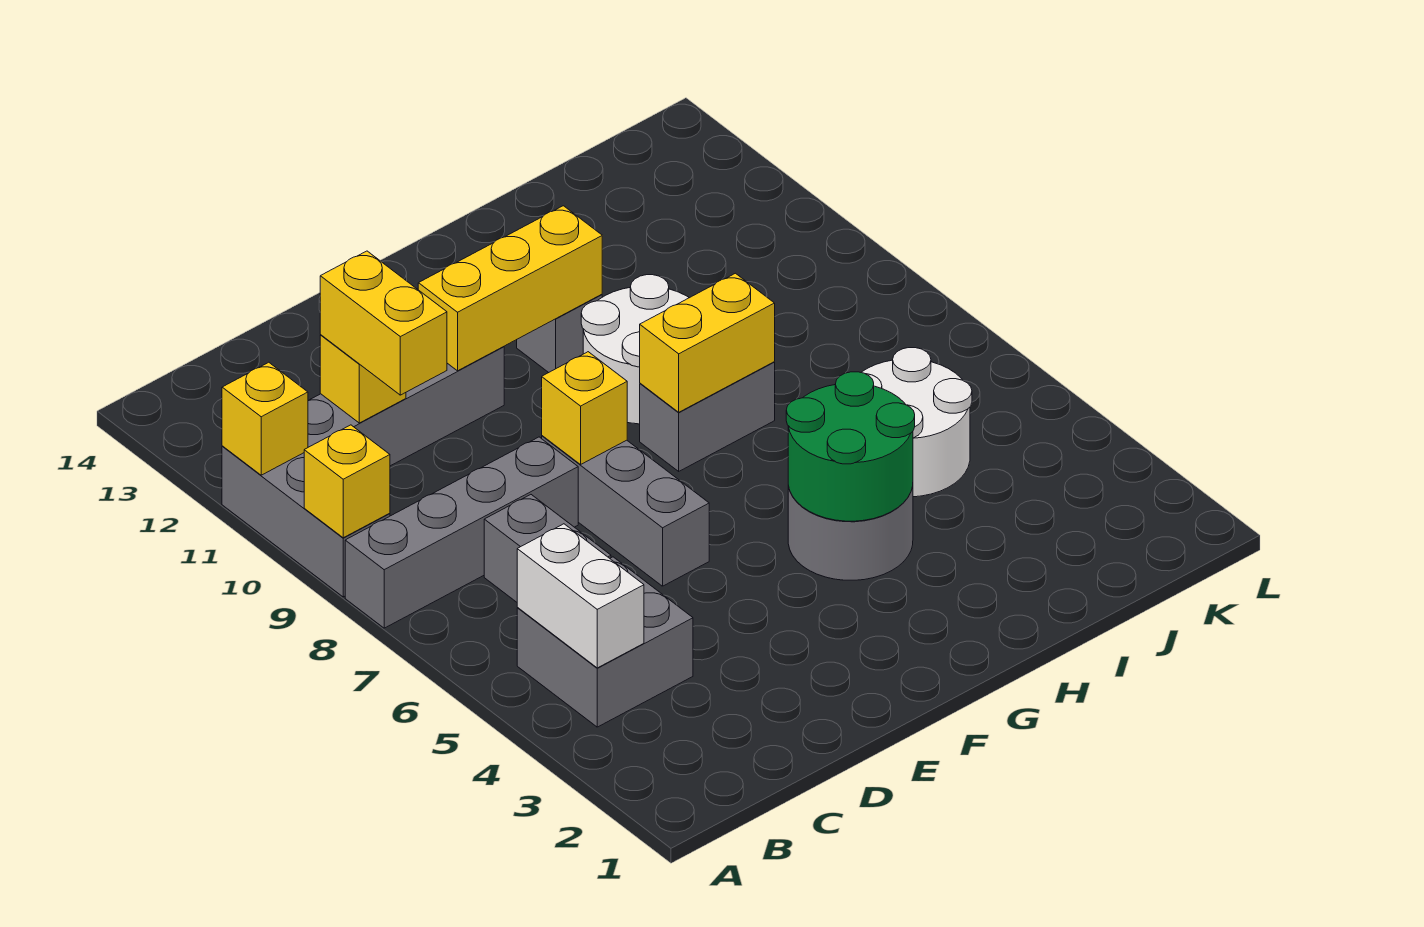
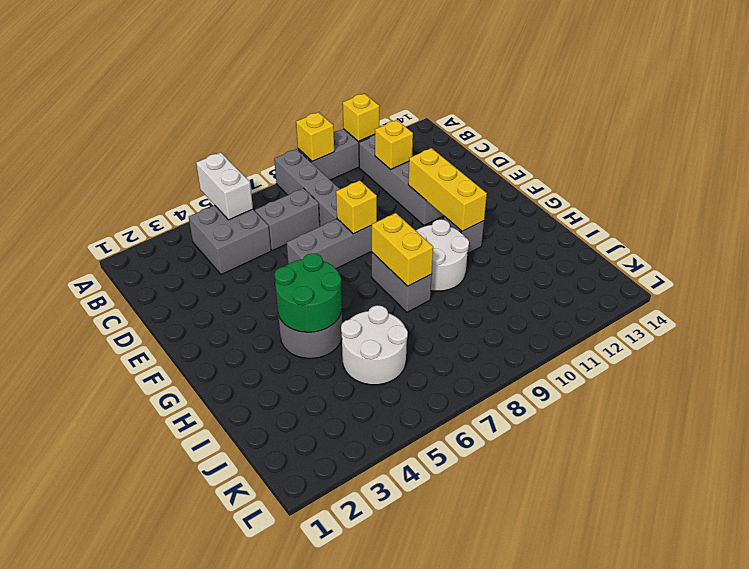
white brick B4:B5 level 2 -> white brick A5:B5 level 2
yellow brick C10:C11 level 3 -> none

